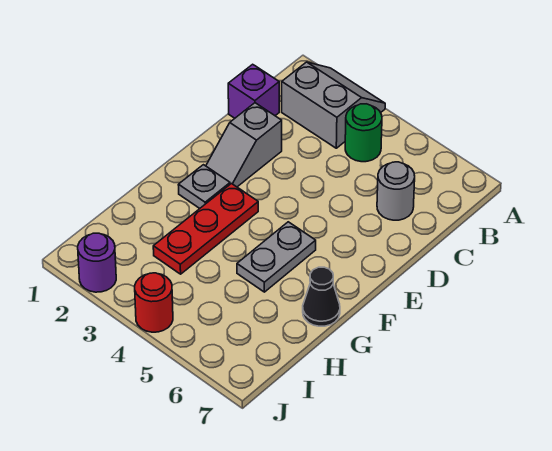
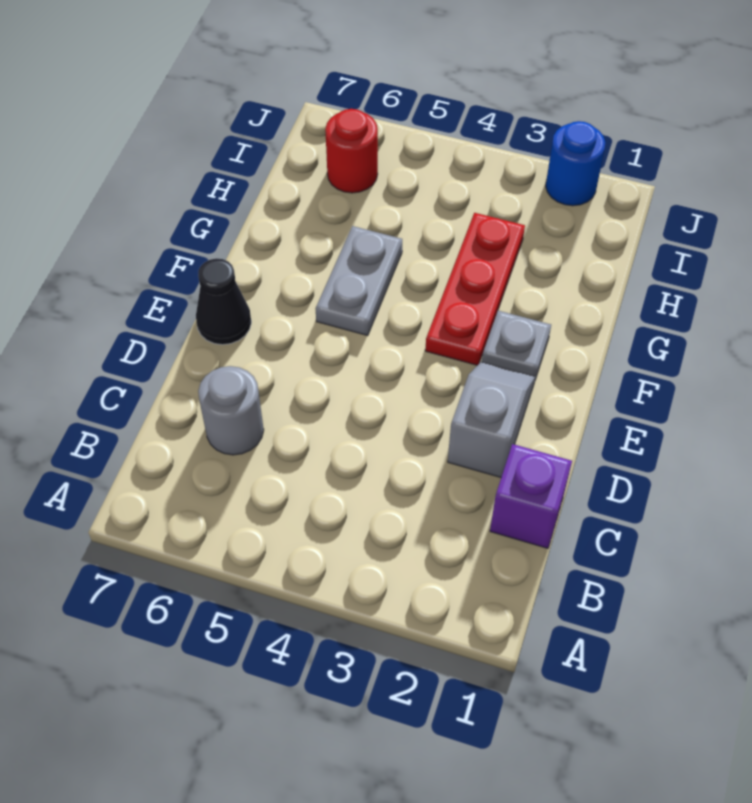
grey slope A2:B3 level 1 top B -> none
green round brick B4 level 1 -> none
black cone G7 level 1 -> black cone E7 level 1
purple round brick J2 level 1 -> blue round brick J2 level 1
red round brick J4 level 1 -> red round brick I6 level 1

